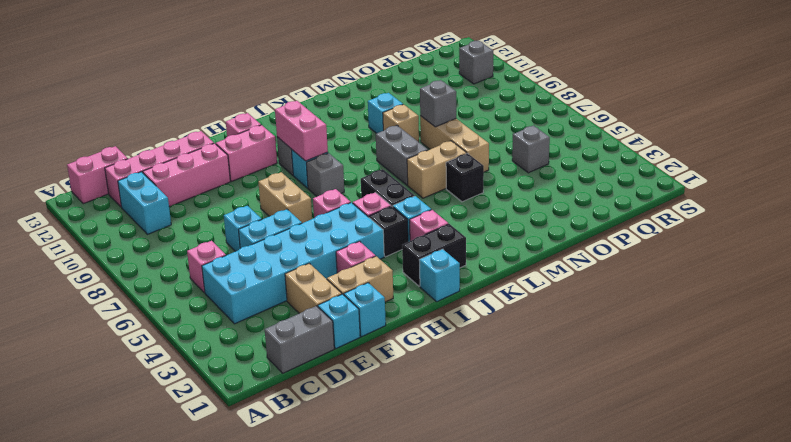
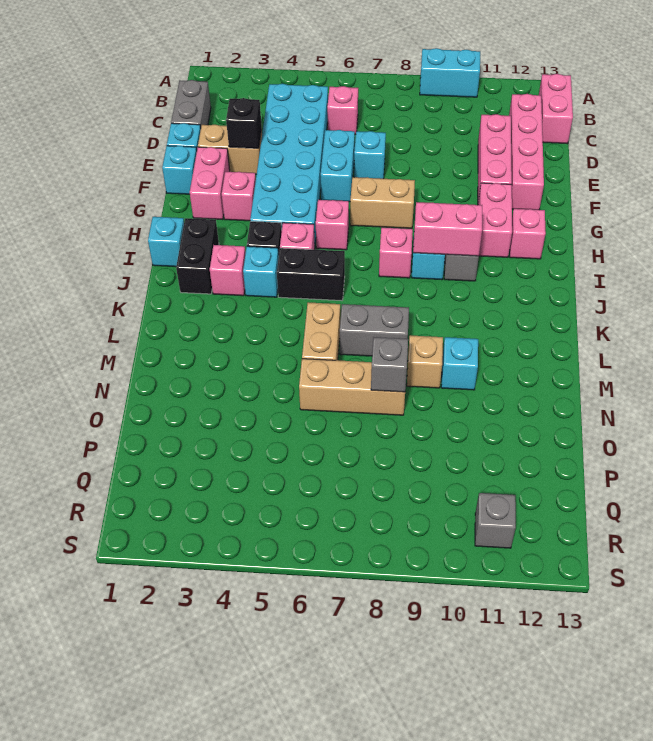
cyan brick C10:C11 level 1 -> cyan brick A9:A10 level 1
tan brick F2:G2 level 1 -> pink brick F2:G2 level 1
grey brick I8 level 1 -> pink brick I8 level 1
black brick M5 level 1 -> black brick E3 level 2
grey brick P5 level 1 -> none

